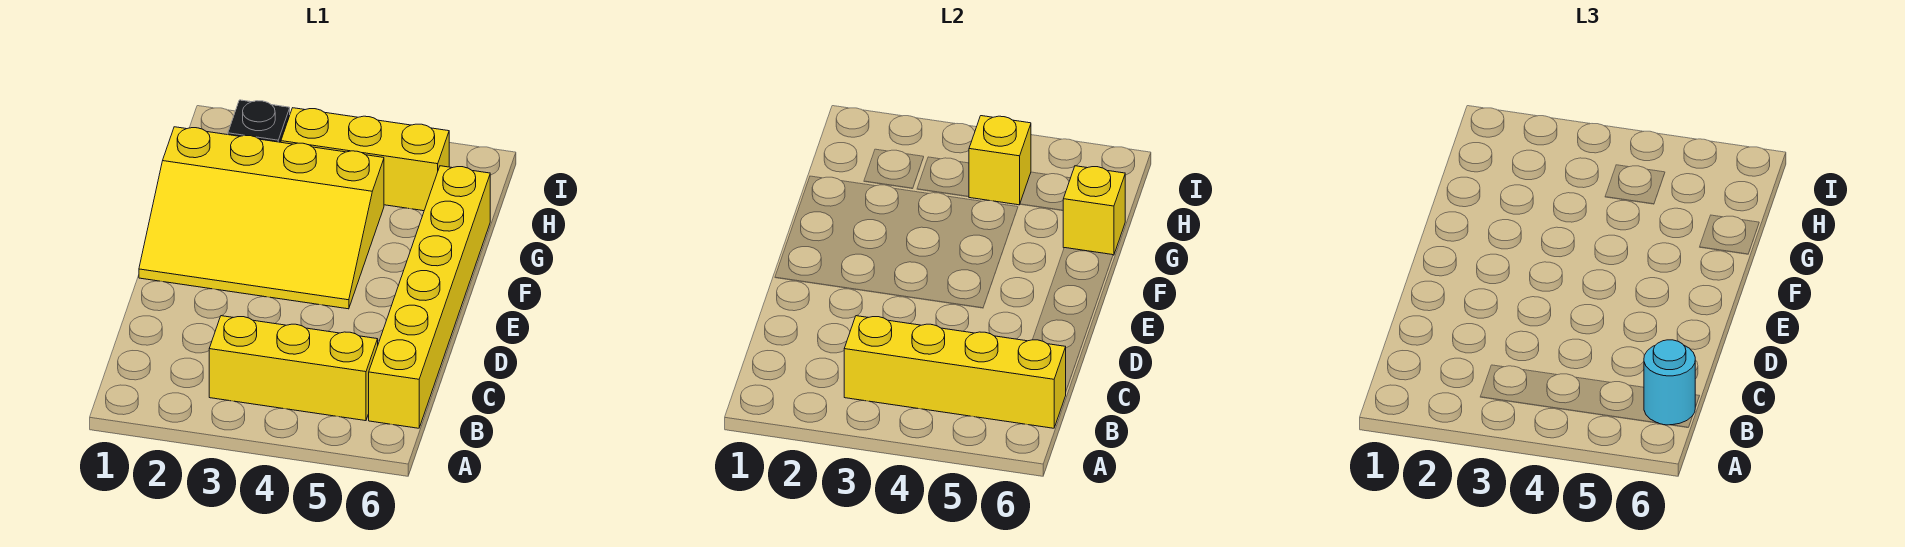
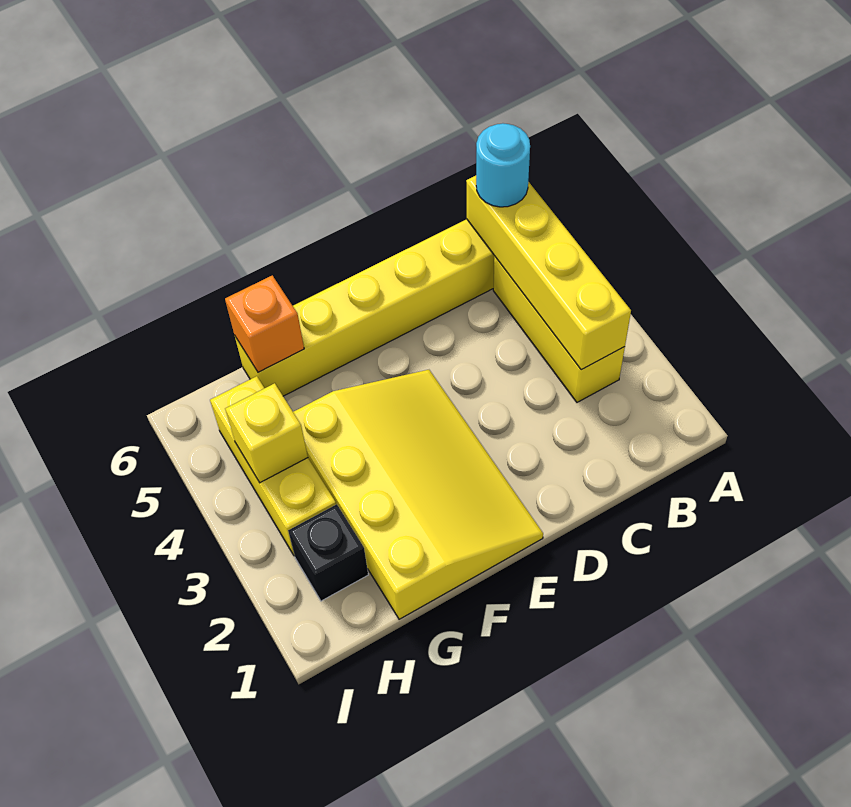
yellow brick G6 level 2 -> orange brick G6 level 2

